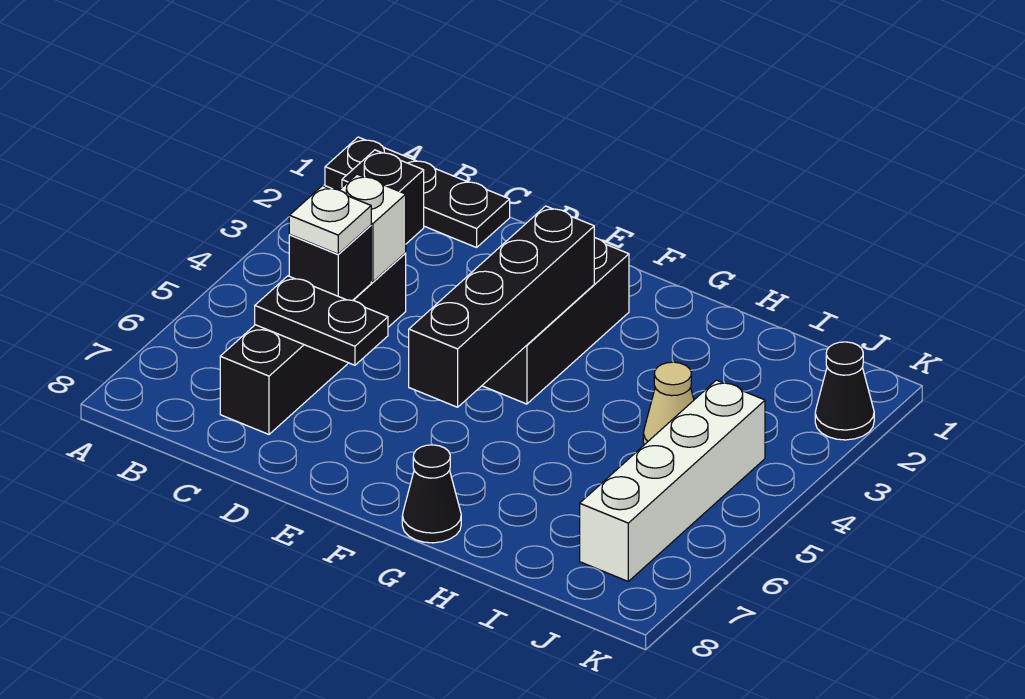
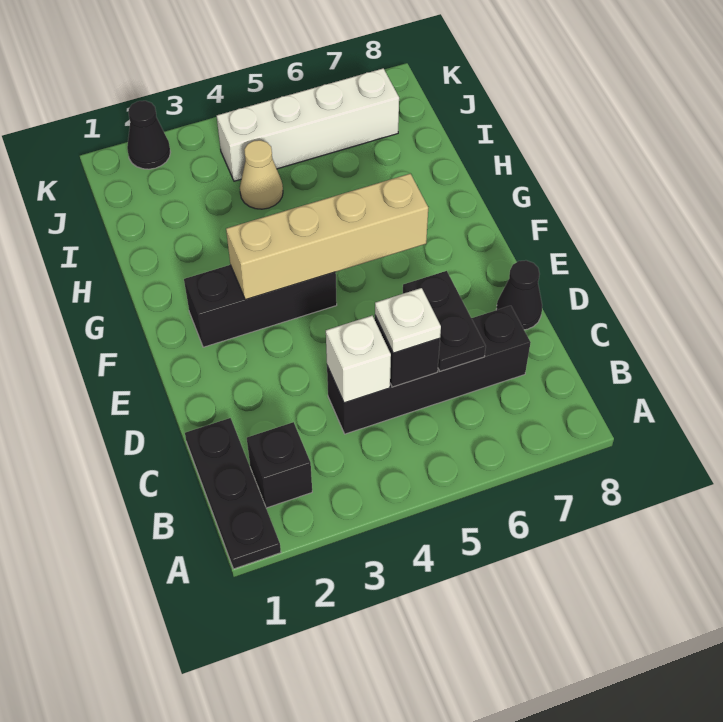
black brick F3:F6 level 2 -> tan brick F3:F6 level 2
black cone G8 level 1 -> black cone D8 level 1

